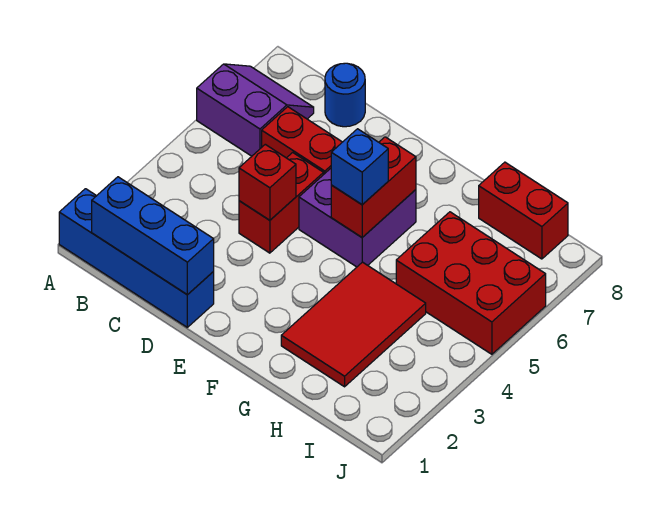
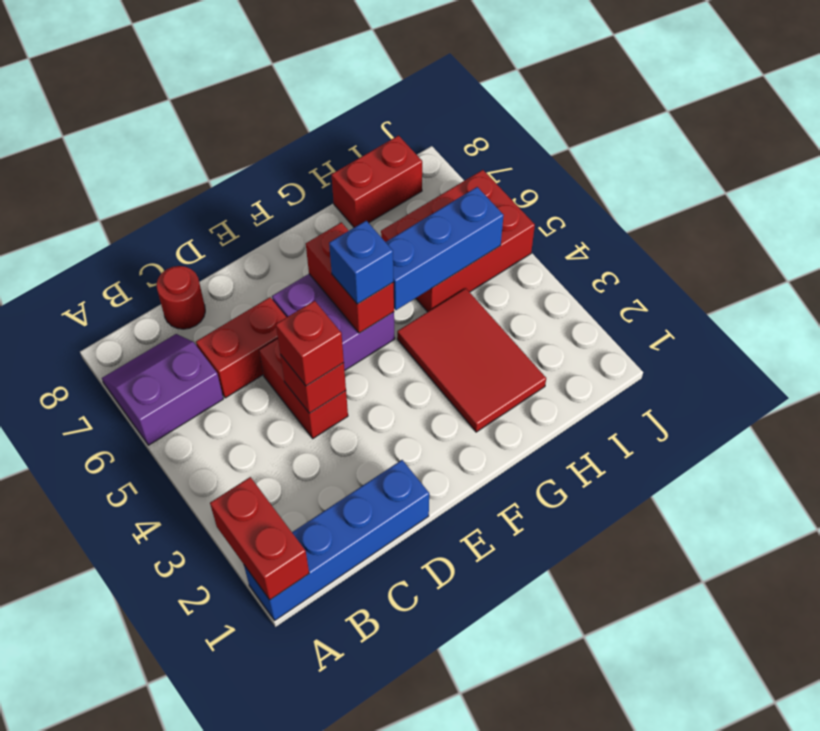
none -> red brick A1:A2 level 2
blue brick B1:D1 level 2 -> blue brick G5:I5 level 2
blue round brick C8 level 1 -> red round brick C8 level 1
none -> red brick D4 level 3

